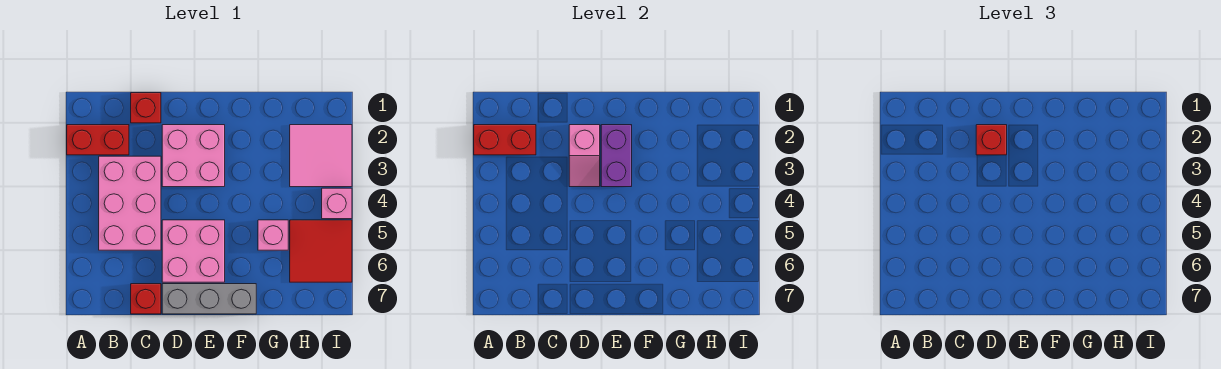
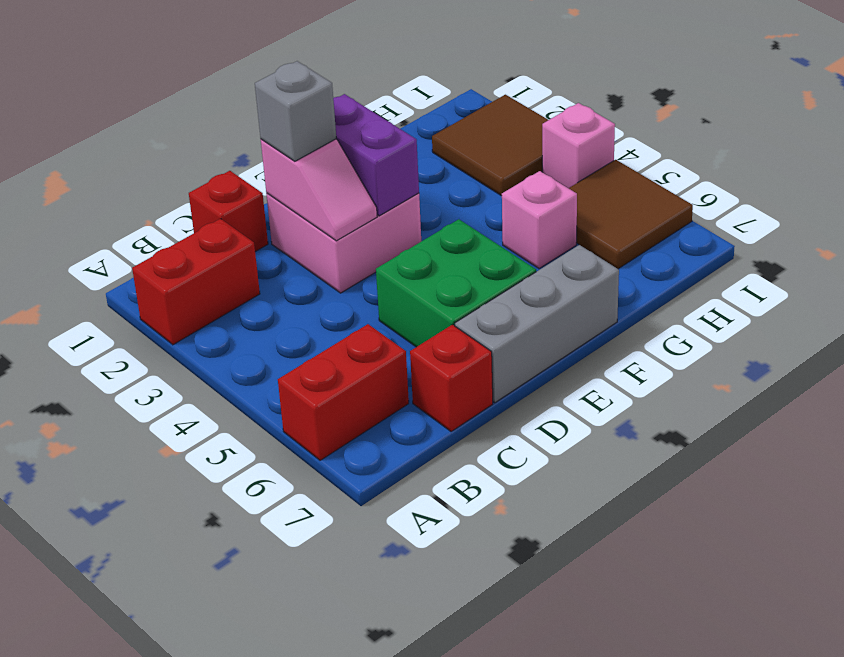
red brick A2:B2 level 2 -> red brick A6:B6 level 1
pink brick B3:C5 level 1 -> none
red brick D2 level 3 -> grey brick D2 level 3
pink brick D5:E6 level 1 -> green brick D5:E6 level 1
pink tile H2:I3 level 1 -> brown tile H2:I3 level 1
red tile H5:I6 level 1 -> brown tile H5:I6 level 1

